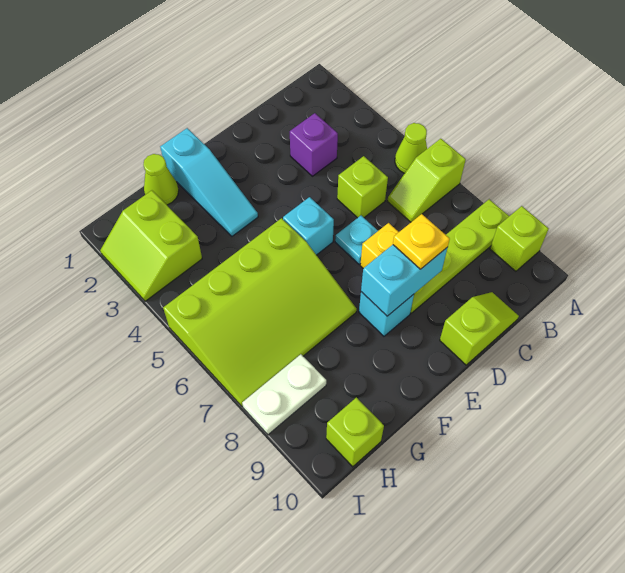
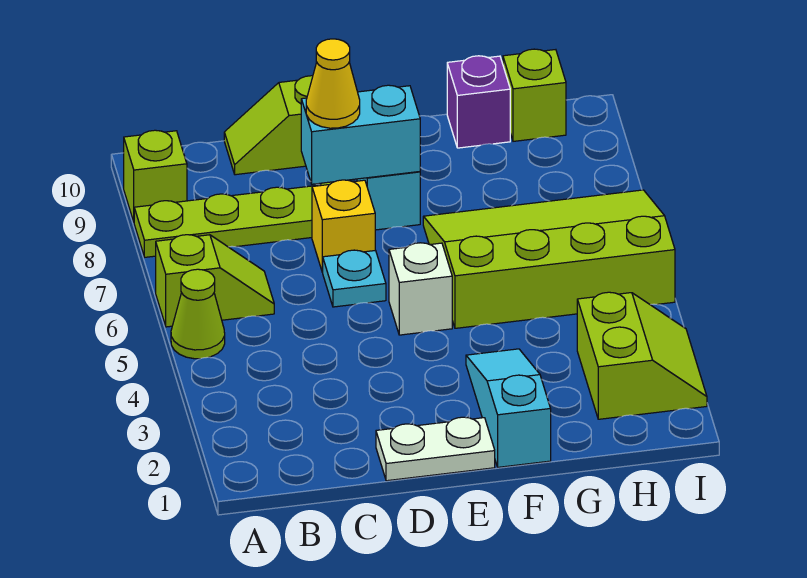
purple brick C3 level 1 -> purple brick G10 level 1
lime brick C5 level 1 -> none
yellow plate D8 level 3 -> yellow cone D8 level 3
cyan brick E5 level 1 -> white brick E5 level 1
lime cone G1 level 1 -> none
white plate H8:I8 level 1 -> white plate D1:E1 level 1

